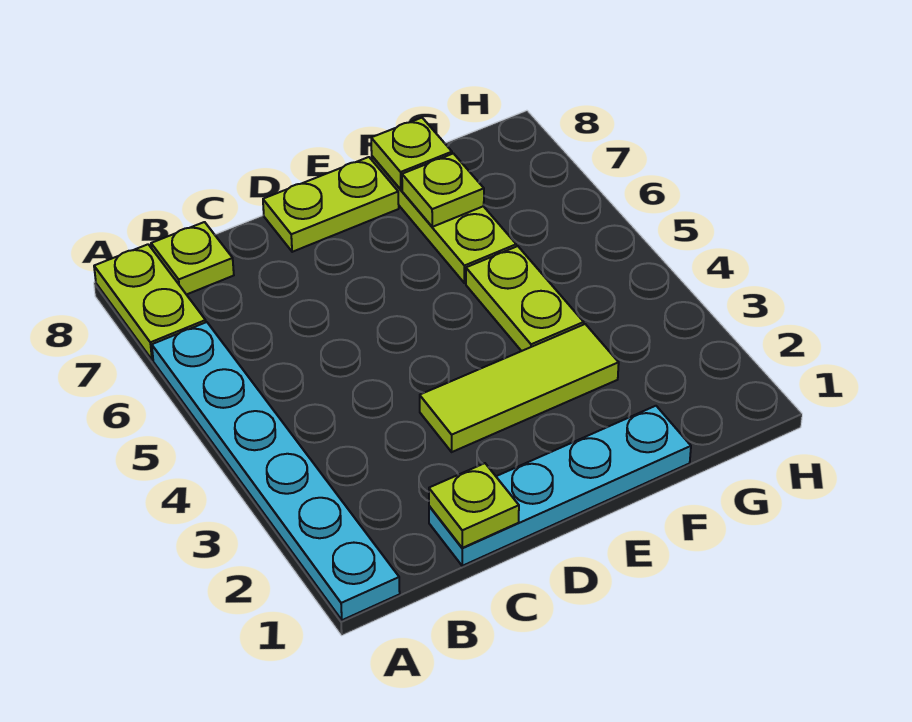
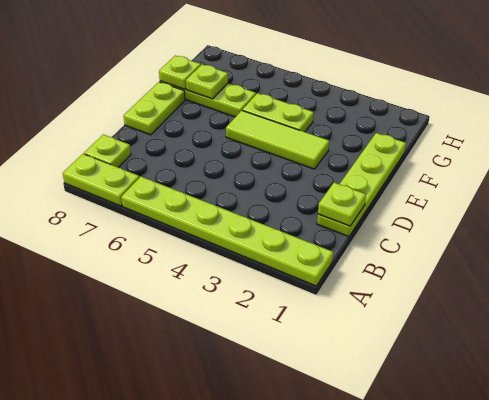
cyan plate A1:A6 level 1 -> lime plate A1:A6 level 1
cyan plate C1:F1 level 1 -> lime plate C1:F1 level 1
lime tile D3:F3 level 1 -> lime tile E3:E5 level 1

